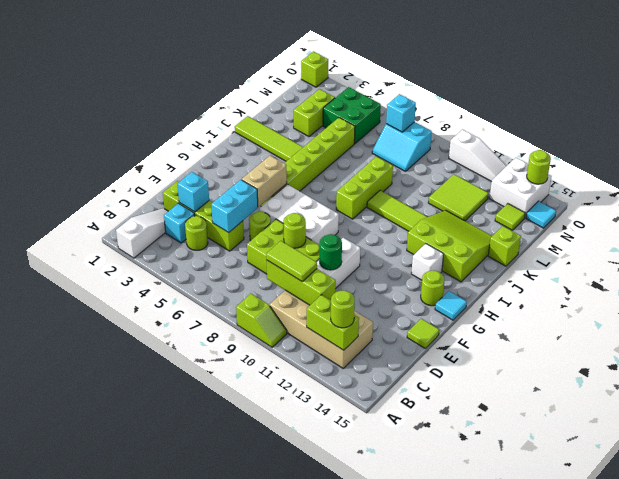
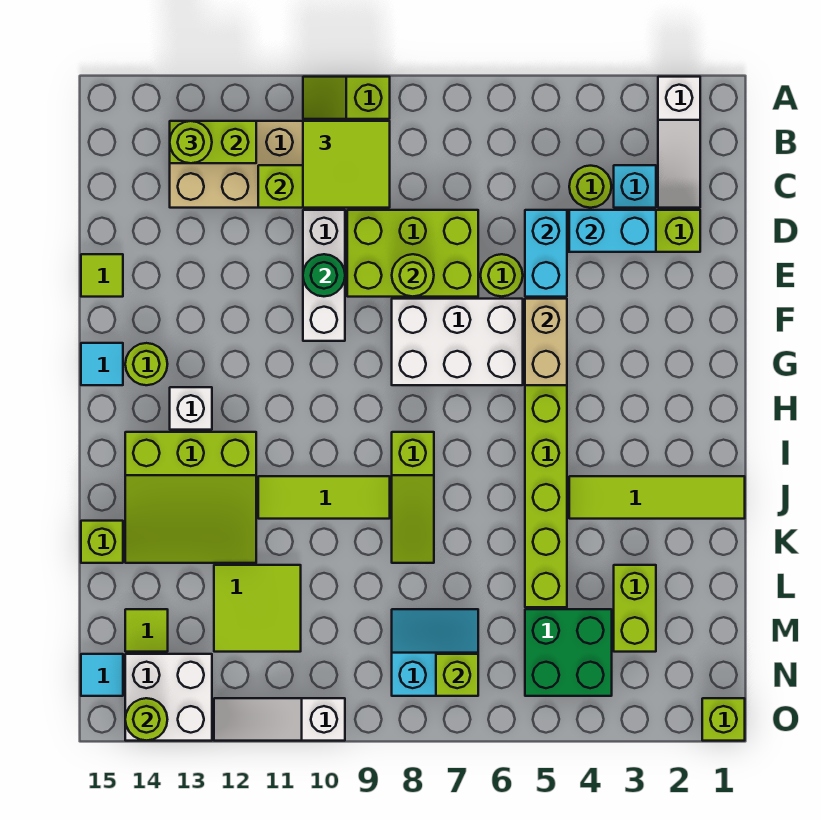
lime tile C9:C10 level 3 -> lime tile B9:C10 level 3
cyan brick D3 level 2 -> cyan brick D3:D4 level 2
lime brick I8:K8 level 1 -> lime slope I8:K8 level 1 top I
cyan brick N7 level 2 -> lime brick N7 level 2

